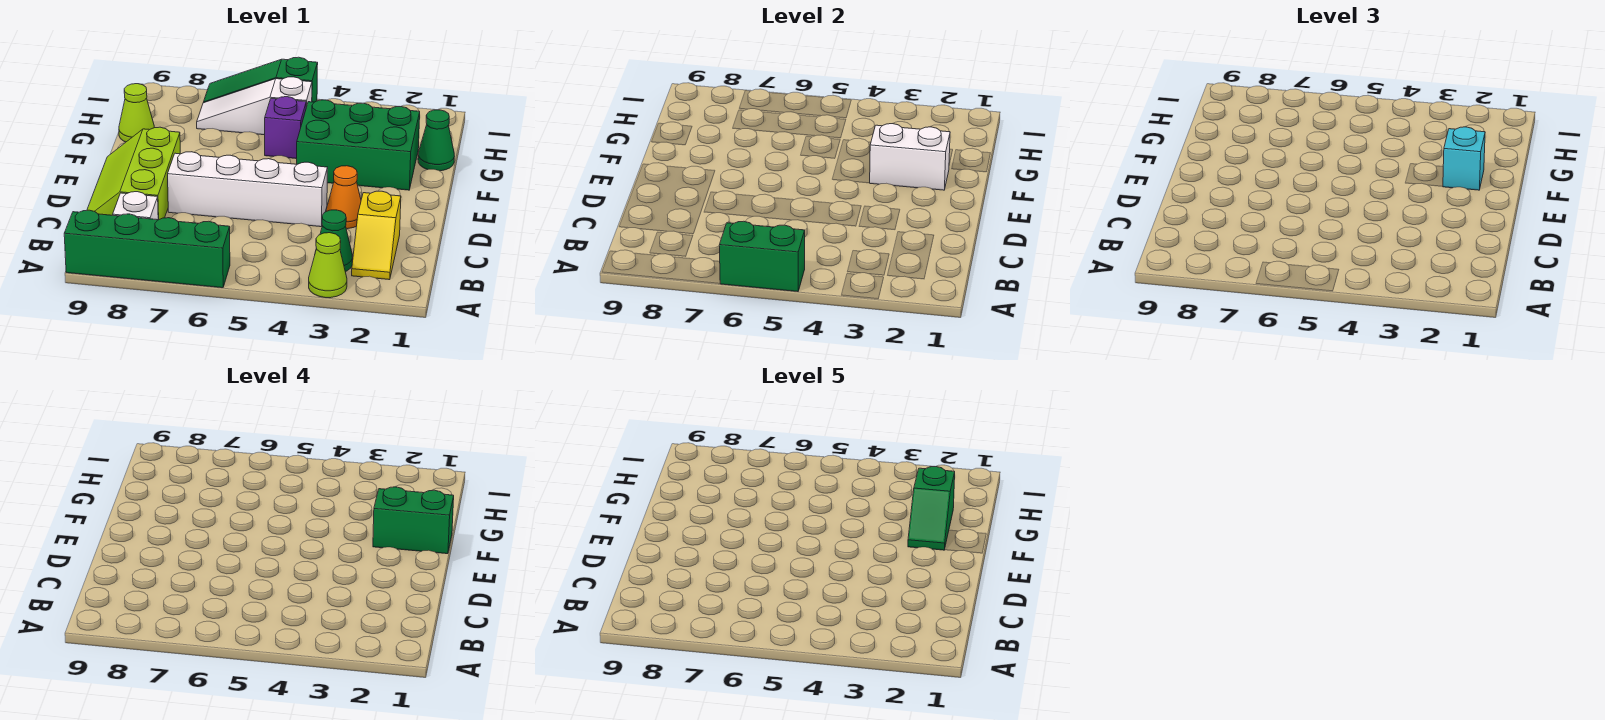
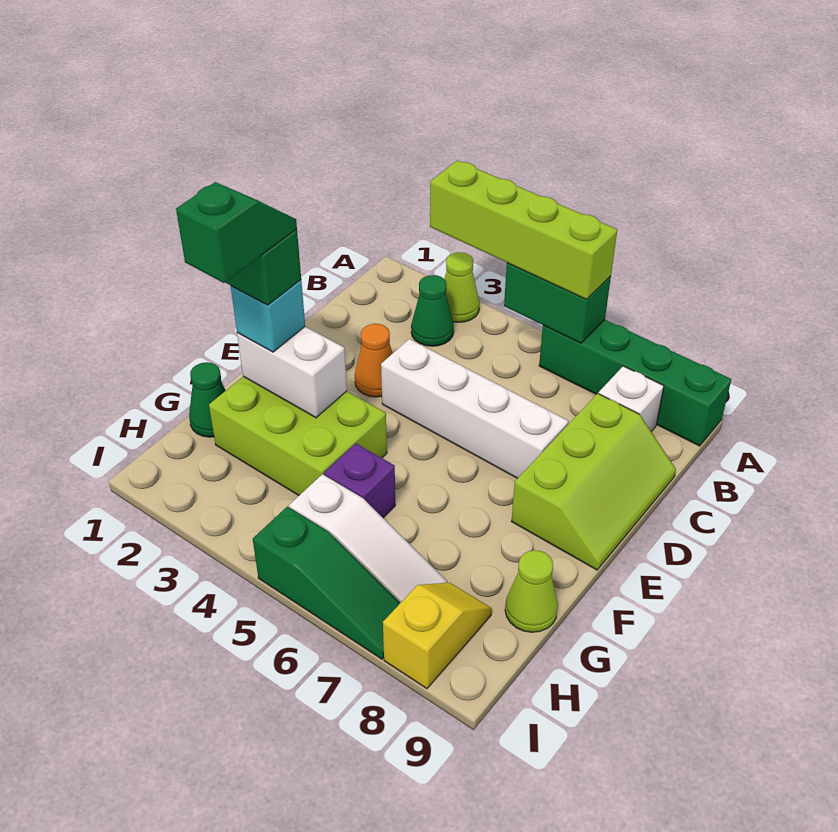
none -> lime brick A3:A6 level 3
yellow slope B2:C2 level 1 top C -> yellow slope H8:I8 level 1 top I
green brick F2:G4 level 1 -> lime brick F2:G4 level 1

